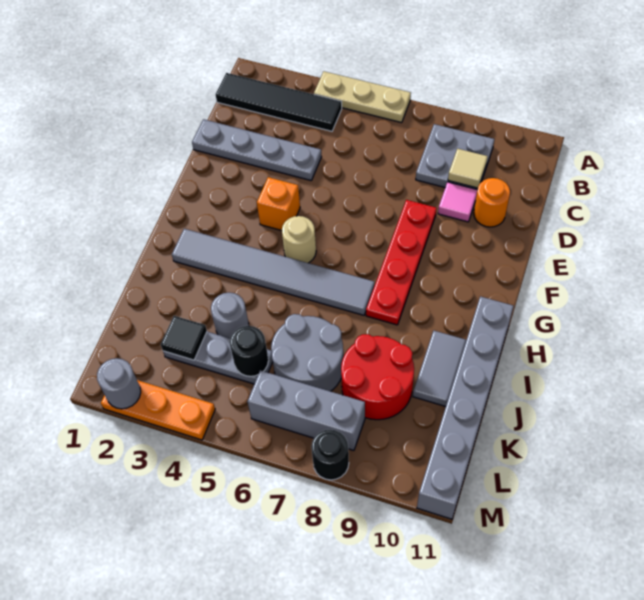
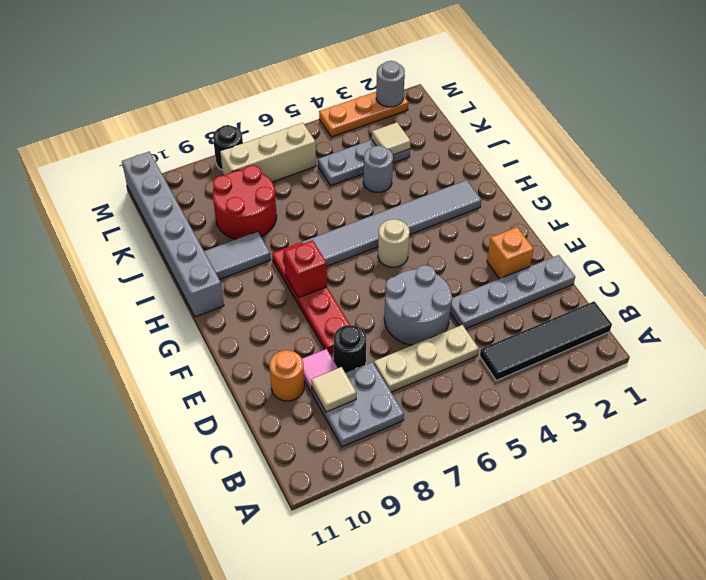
tan plate A4:A6 level 1 -> tan plate C5:C7 level 1
orange brick F4 level 1 -> orange brick E2 level 1
none -> red brick G8 level 2
grey tile I10:J10 level 1 -> grey tile I9:I10 level 1
grey round brick J6:K7 level 1 -> grey round brick D5:E6 level 1
black tile K3 level 2 -> tan tile K3 level 2
black round brick K5 level 2 -> black round brick D8 level 1
grey brick L6:L8 level 1 -> tan brick L6:L8 level 1

